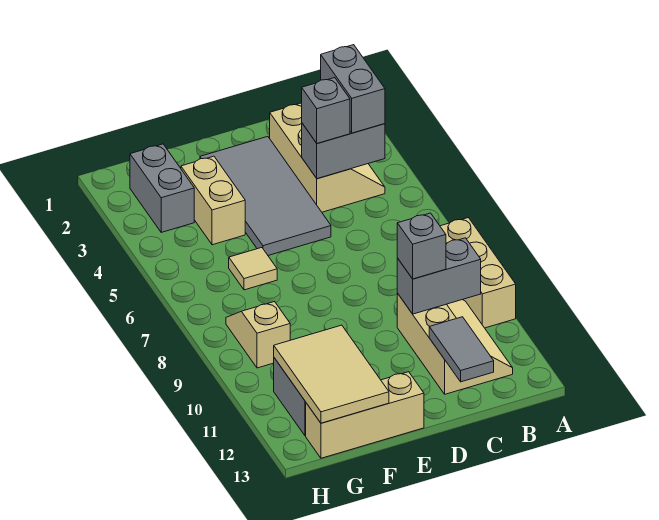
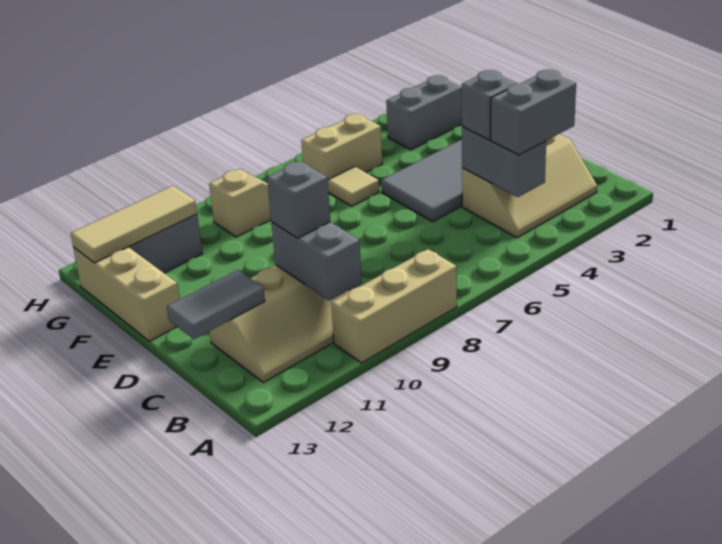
tan brick F3:F4 level 1 -> tan brick G5:G6 level 1
tan tile F11:G13 level 2 -> tan tile G11:G13 level 2

